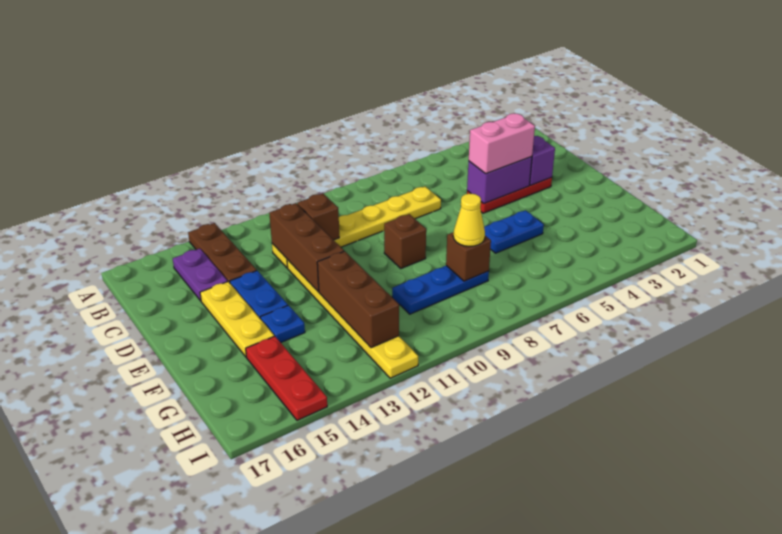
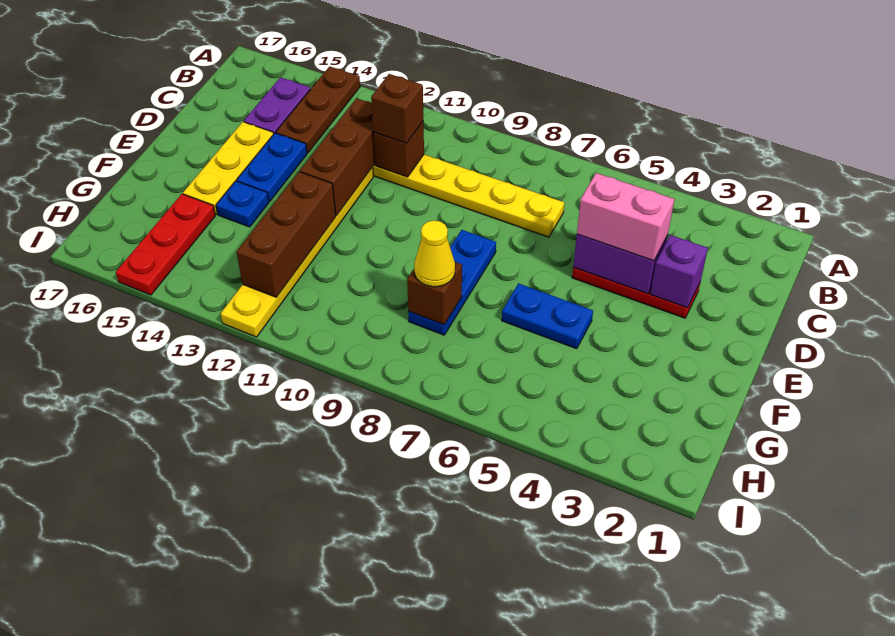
brown brick E9 level 1 -> brown brick C11 level 3
blue plate G8:G10 level 1 -> blue plate E8:G8 level 1

